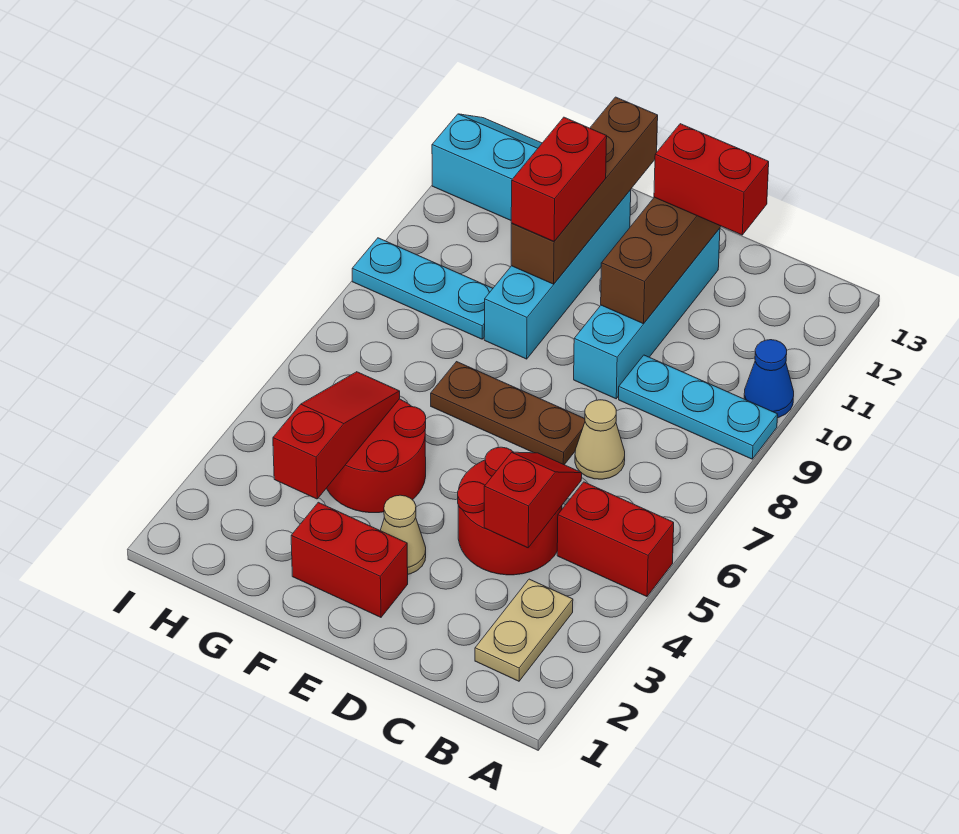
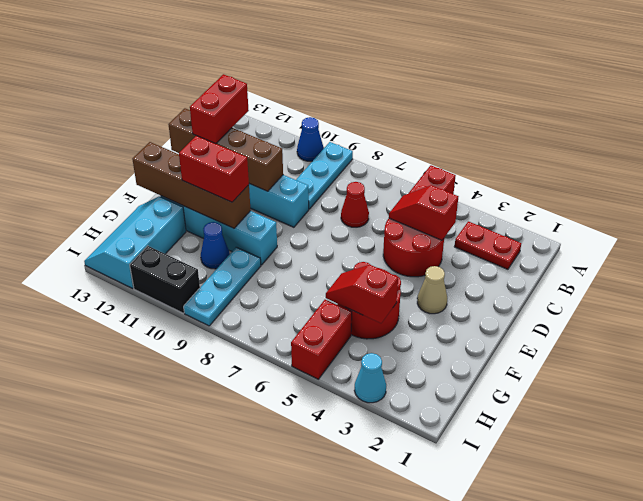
tan plate B2:B3 level 1 -> red plate B2:B3 level 1
tan cone C7 level 1 -> red cone C7 level 1
brown plate D7:F7 level 1 -> none
red brick E2:F2 level 1 -> red brick H5:I5 level 1
red slope G3:G5 level 2 top 3 -> red slope G4:G5 level 2 top 4
none -> blue cone G10 level 1
none -> cyan cone I3 level 1
none -> black brick I10:I11 level 1

